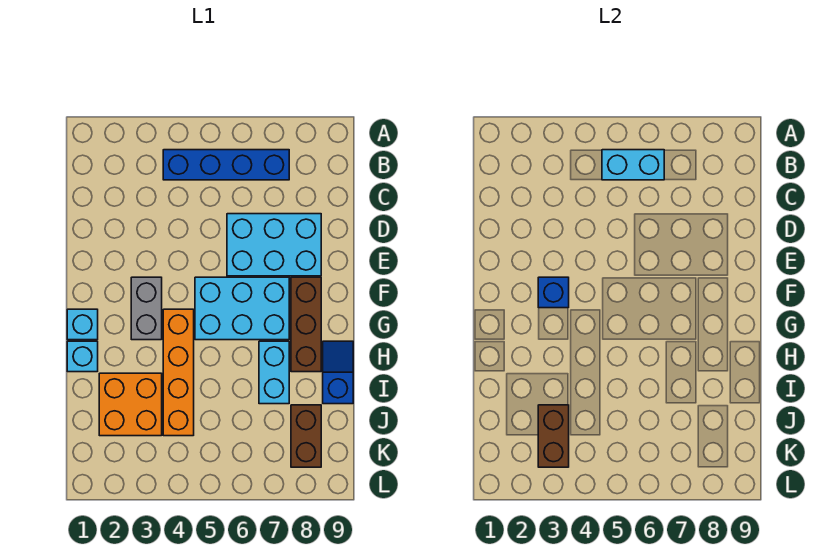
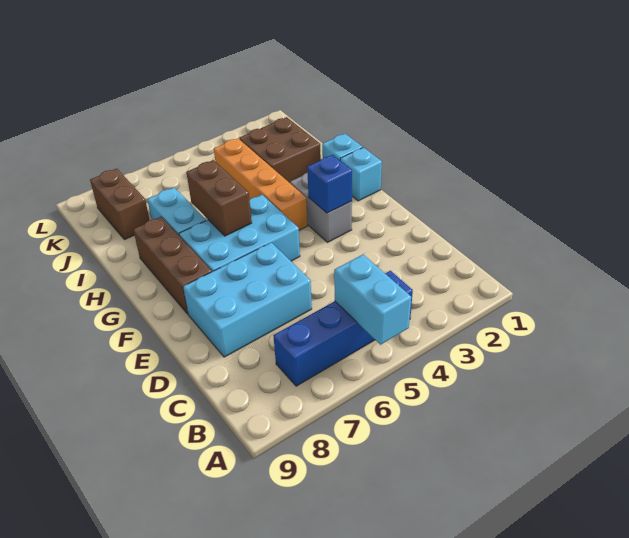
cyan brick B5:B6 level 2 -> cyan brick A5:B5 level 2
blue slope H9:I9 level 1 top I -> none
orange brick I2:J3 level 1 -> brown brick I2:J3 level 1
brown brick J3:K3 level 2 -> brown brick G6:H6 level 2

